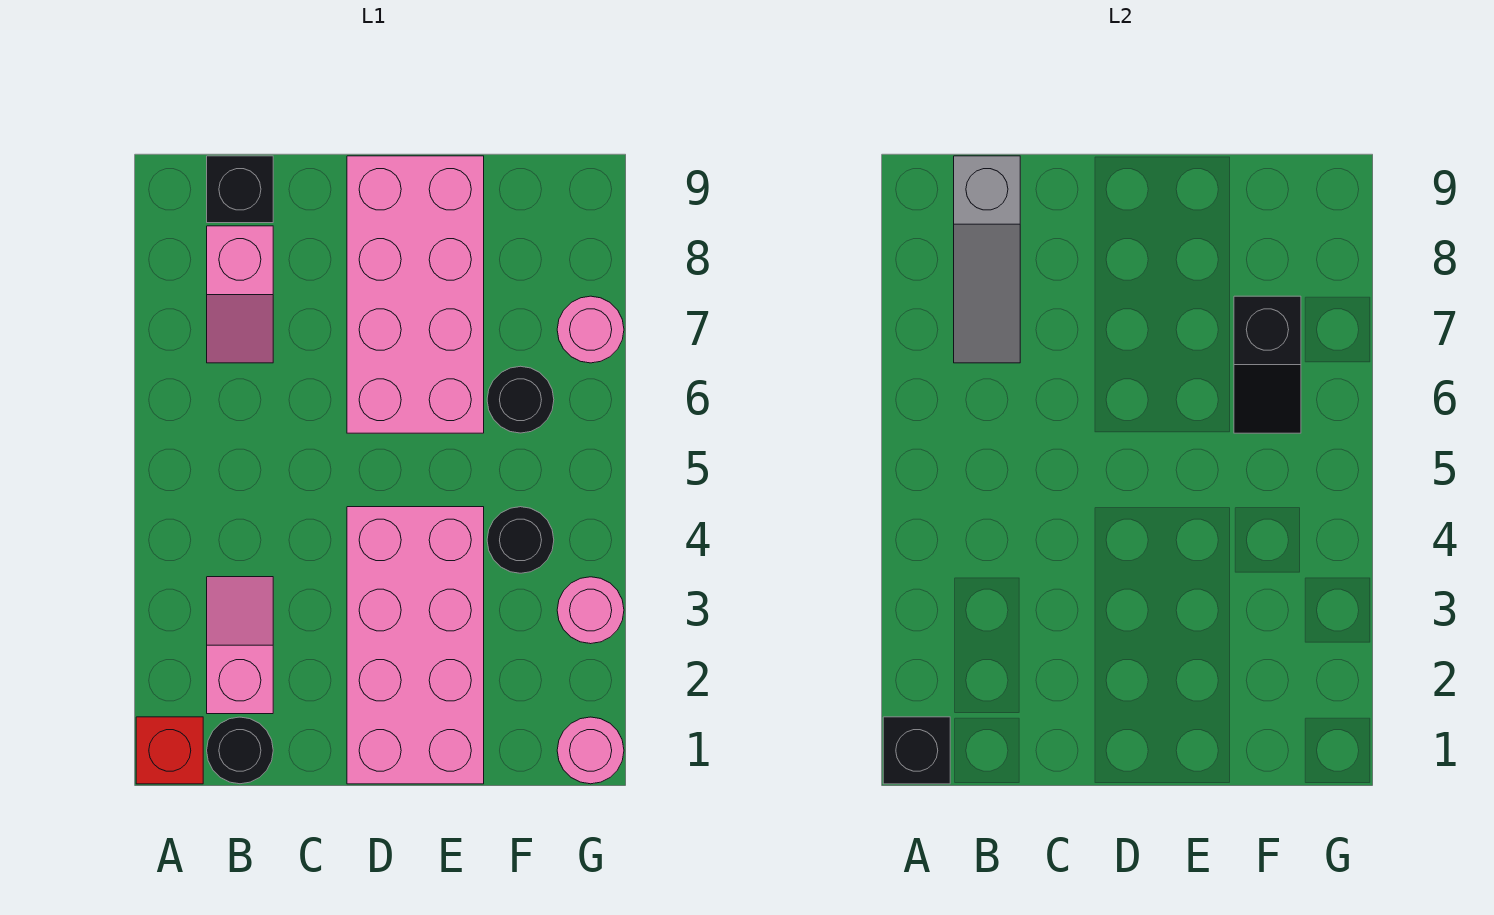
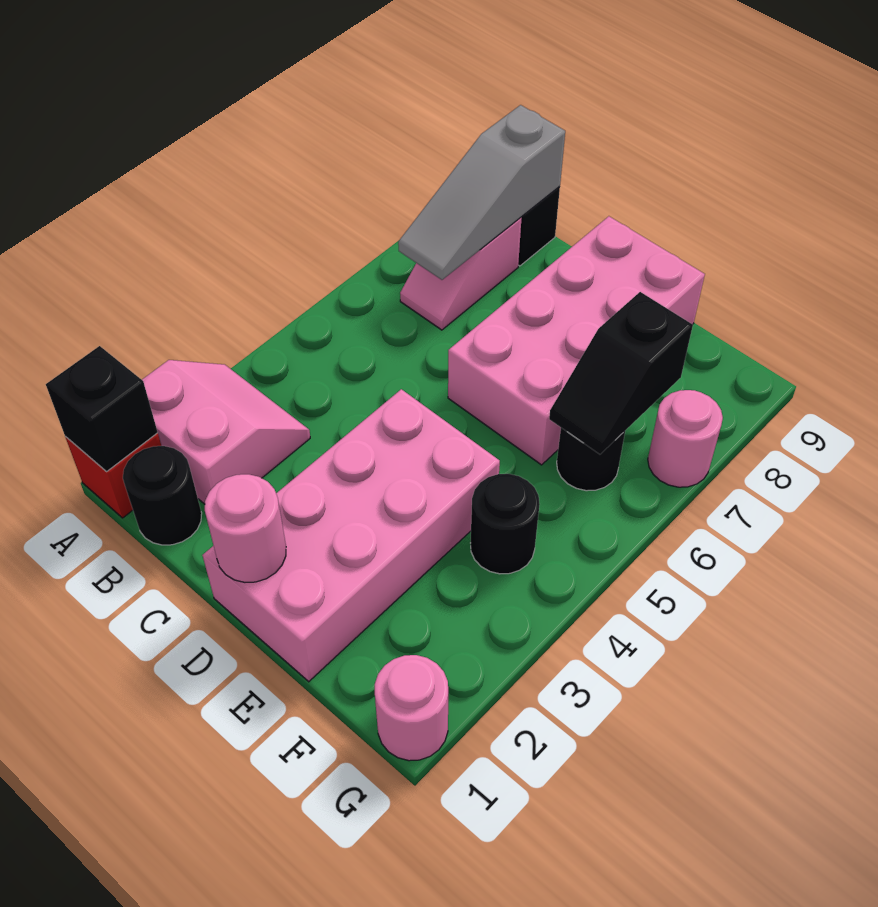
pink slope B2:B3 level 1 top 2 -> pink slope A2:B3 level 1 top 2
pink round brick G3 level 1 -> pink round brick D1 level 2

